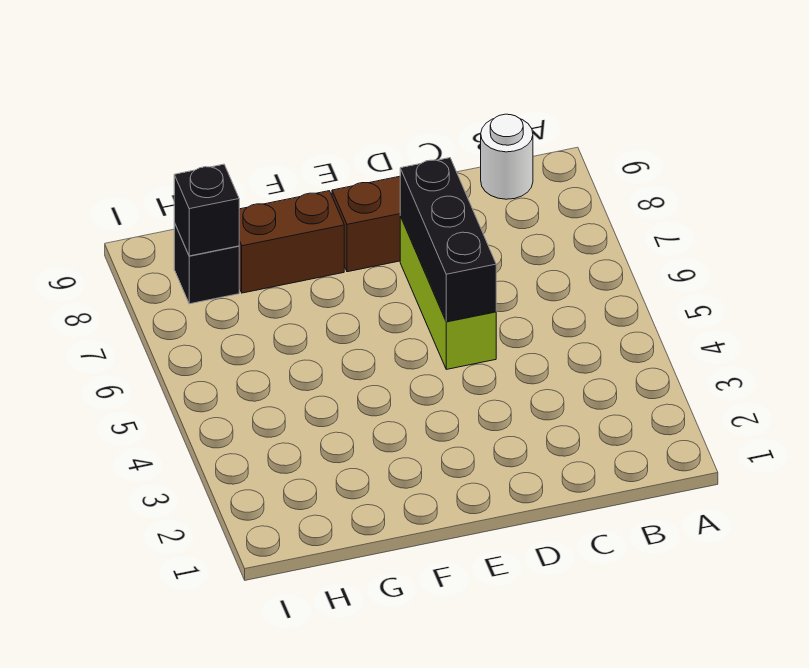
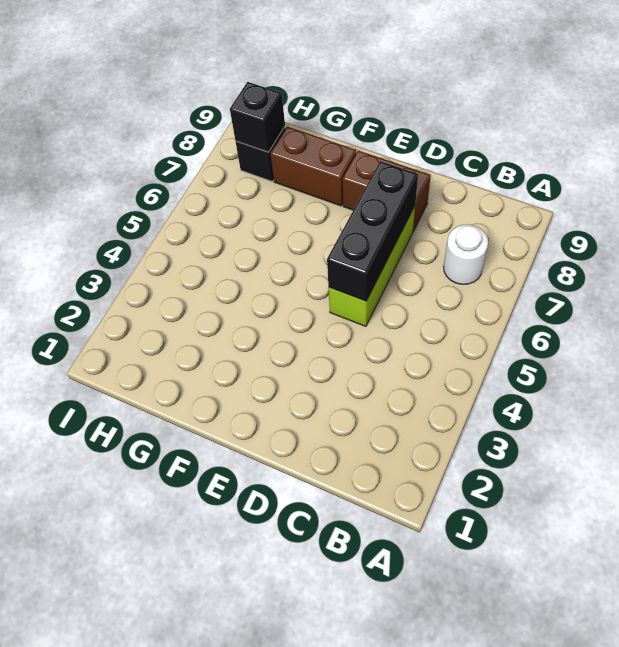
white round brick B9 level 1 -> white round brick B7 level 1

